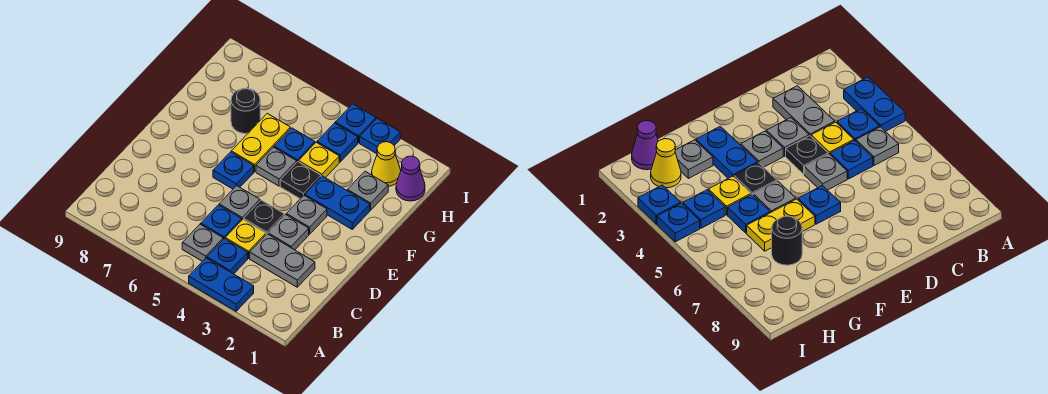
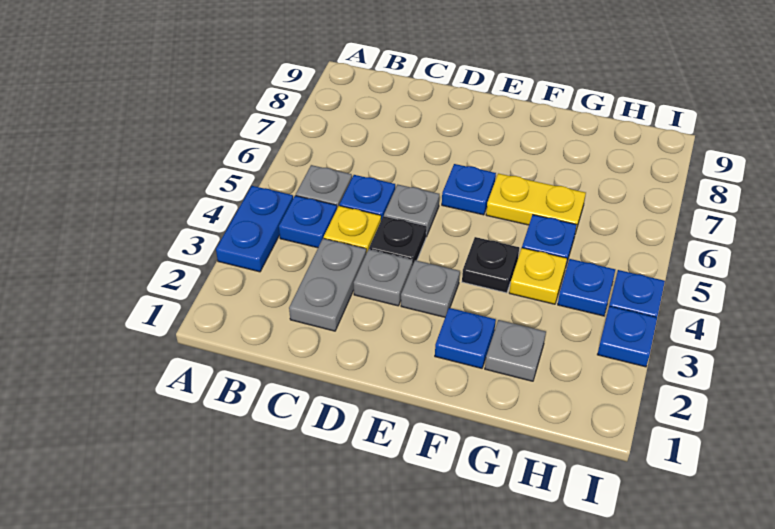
blue plate F2:F3 level 1 -> blue plate F2 level 1
grey plate F5 level 1 -> none
black round brick G7 level 1 -> none
purple cone H1 level 1 -> none
yellow cone H2 level 1 -> none

